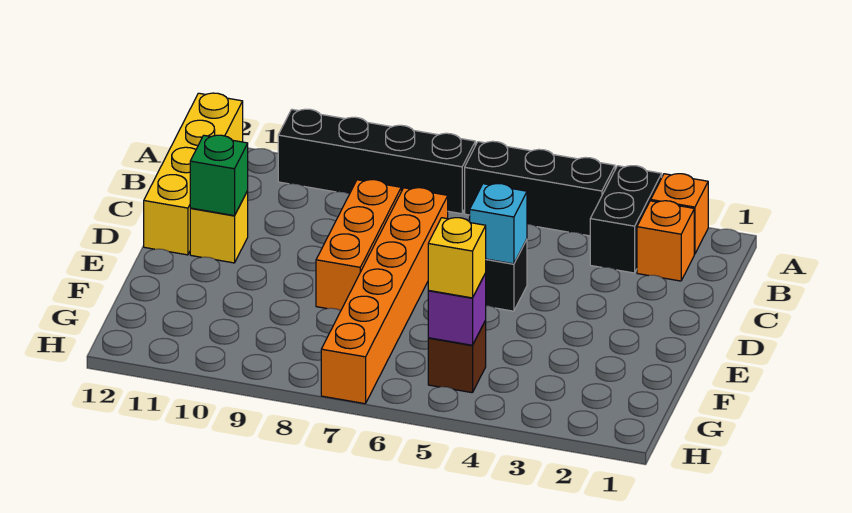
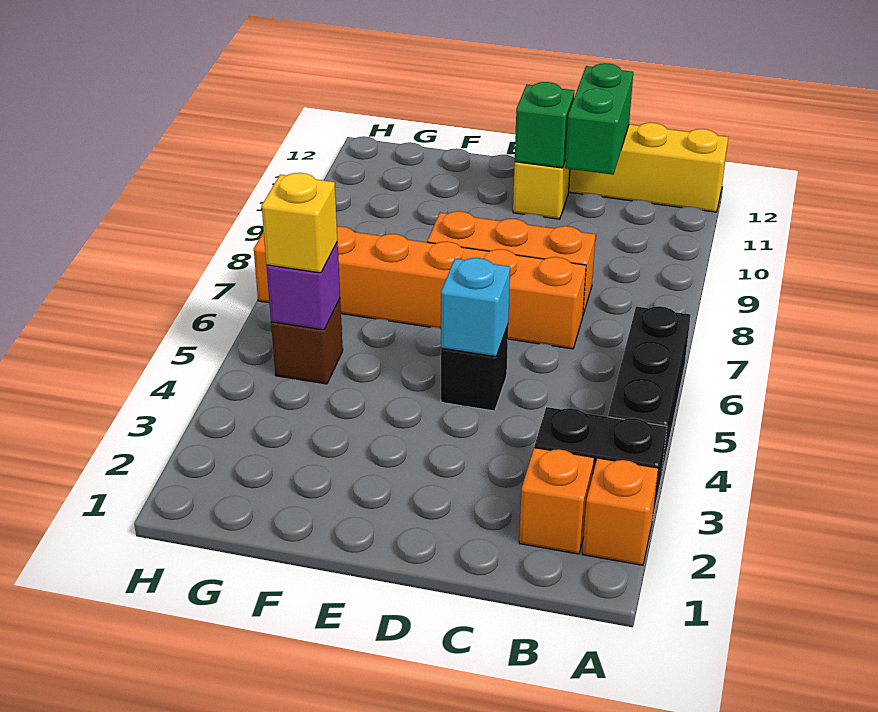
black brick A7:A10 level 1 -> none
none -> green brick C11:C12 level 2

